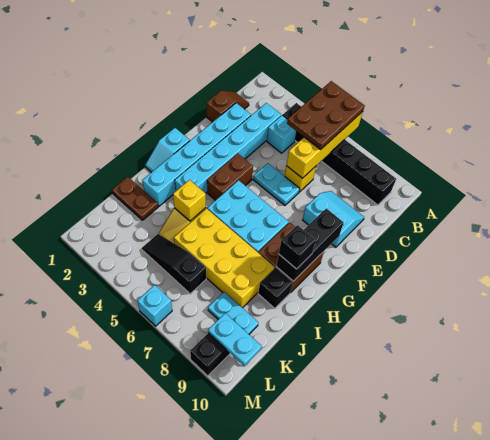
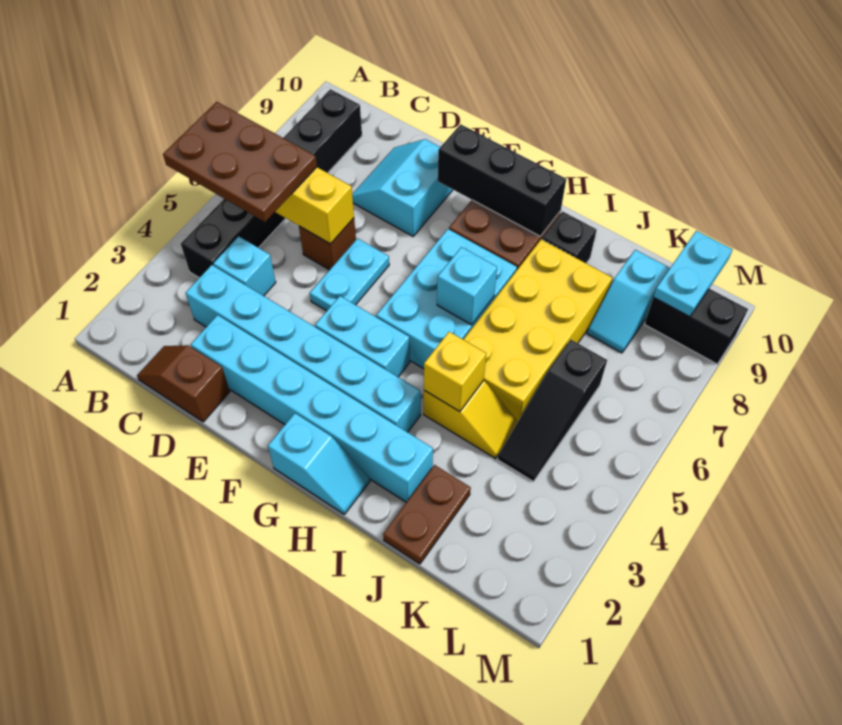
yellow brick D6 level 1 -> brown brick D6 level 1
brown brick F4:G4 level 1 -> cyan brick F4:G4 level 1
black brick H9 level 3 -> none
cyan plate K8:K9 level 1 -> cyan slope K8:K9 level 1 top 9
cyan brick M6 level 1 -> cyan brick H6 level 2

